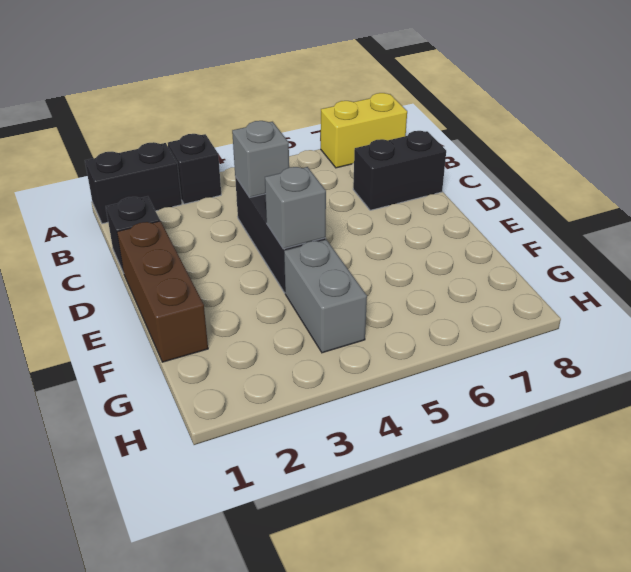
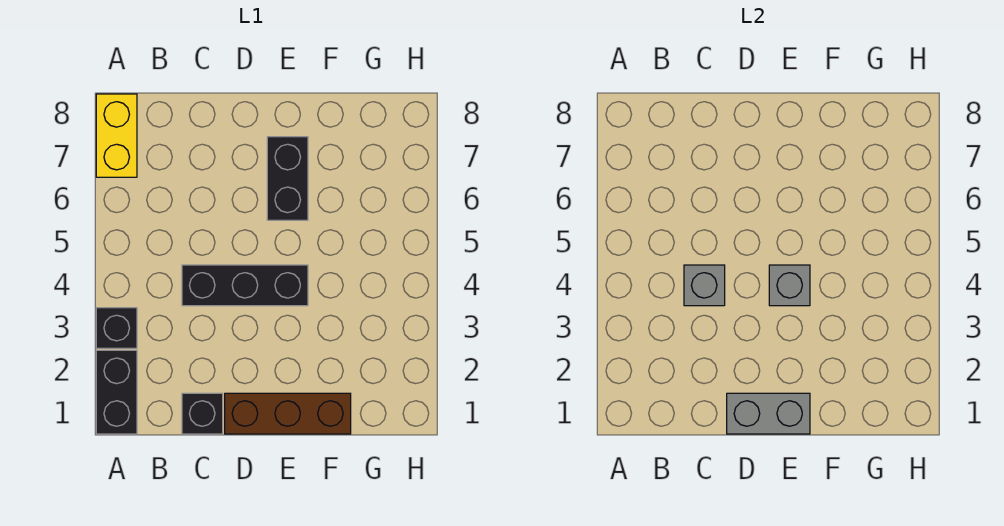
black brick C7:C8 level 1 -> black brick E6:E7 level 1
grey brick F4:G4 level 1 -> grey brick D1:E1 level 2

